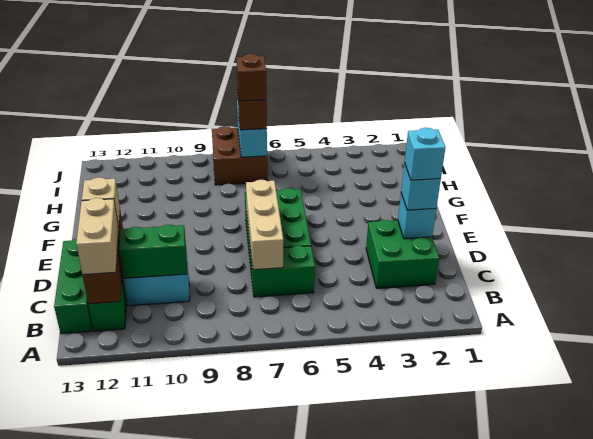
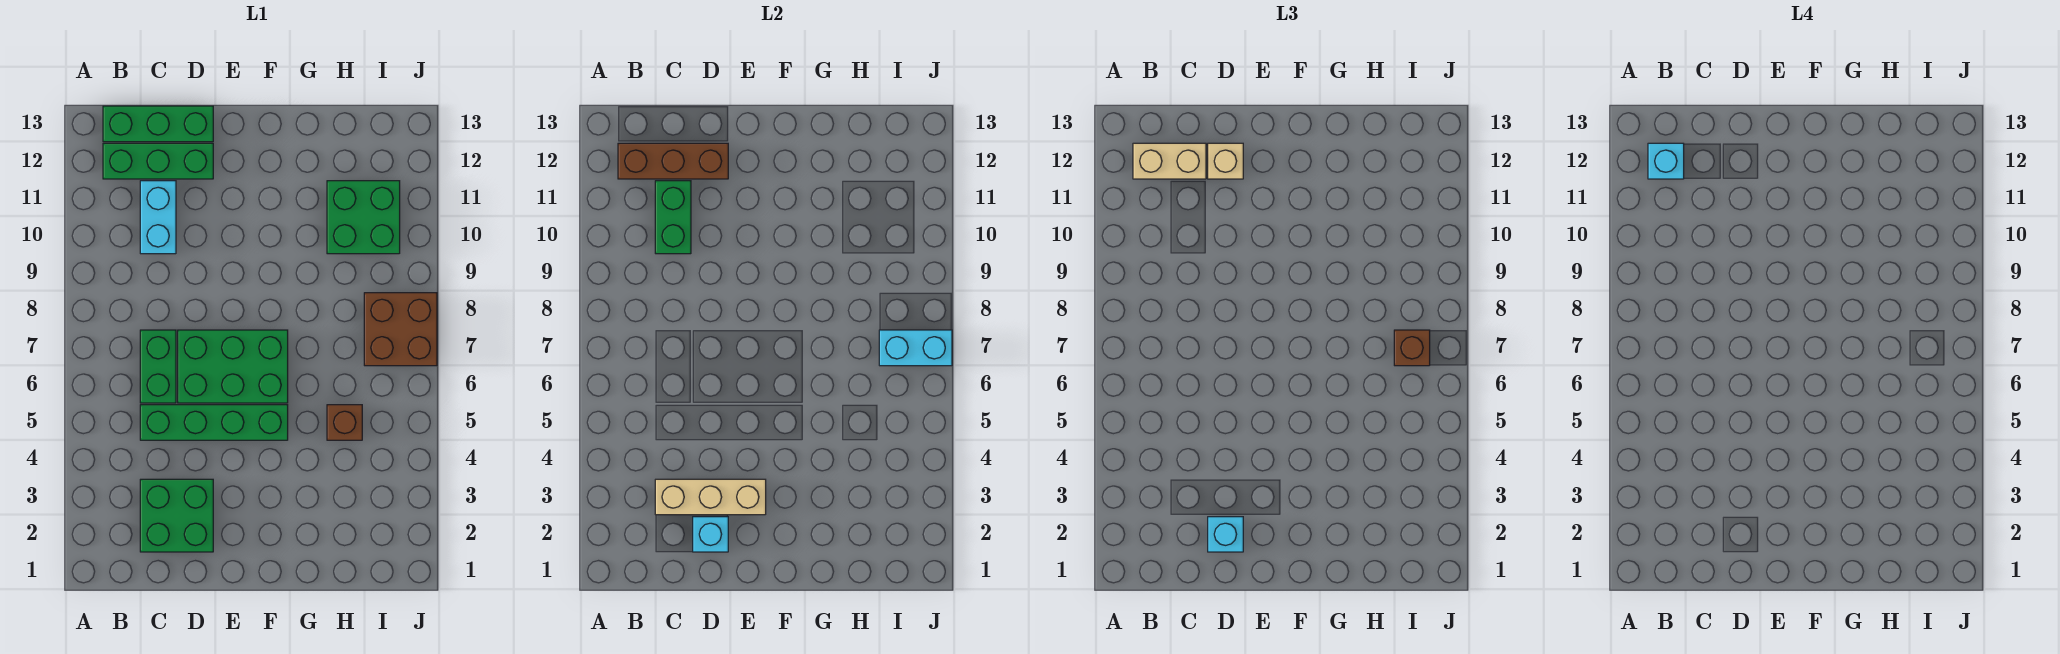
none -> green brick C5:F5 level 1
tan brick C7:E7 level 2 -> tan brick C3:E3 level 2
cyan brick D2 level 4 -> cyan brick B12 level 4
none -> green brick H10:I11 level 1
brown brick I7 level 4 -> brown brick H5 level 1

